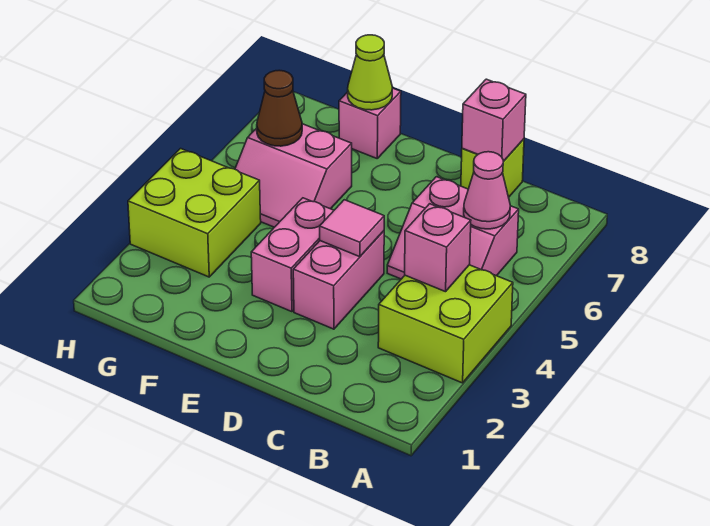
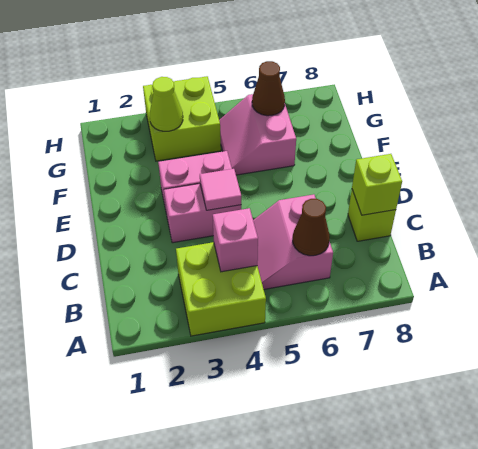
pink cone B6 level 2 -> brown cone B6 level 2
pink brick C8 level 2 -> lime brick C8 level 2
pink brick F8 level 1 -> none
lime cone F8 level 2 -> lime cone G3 level 2

